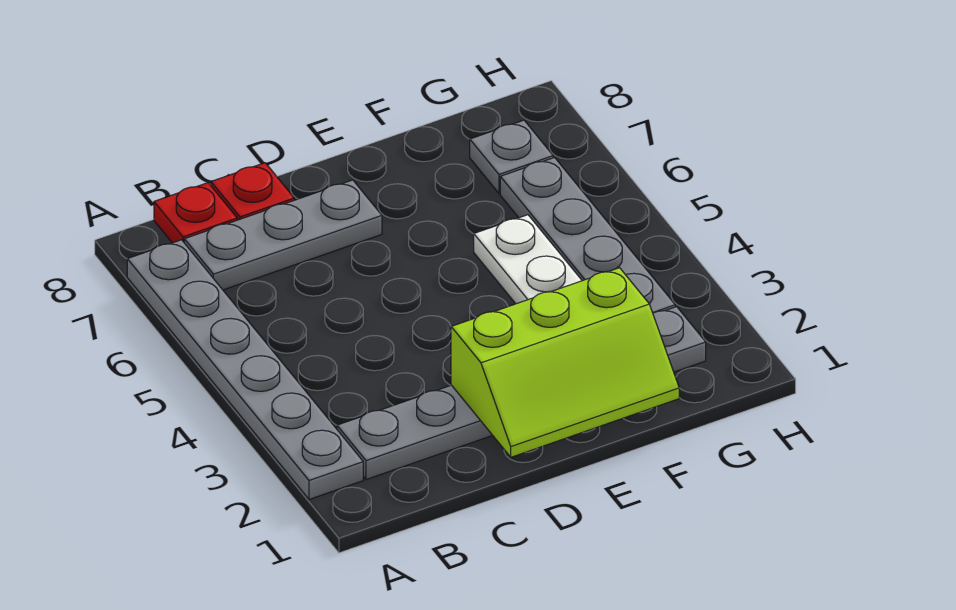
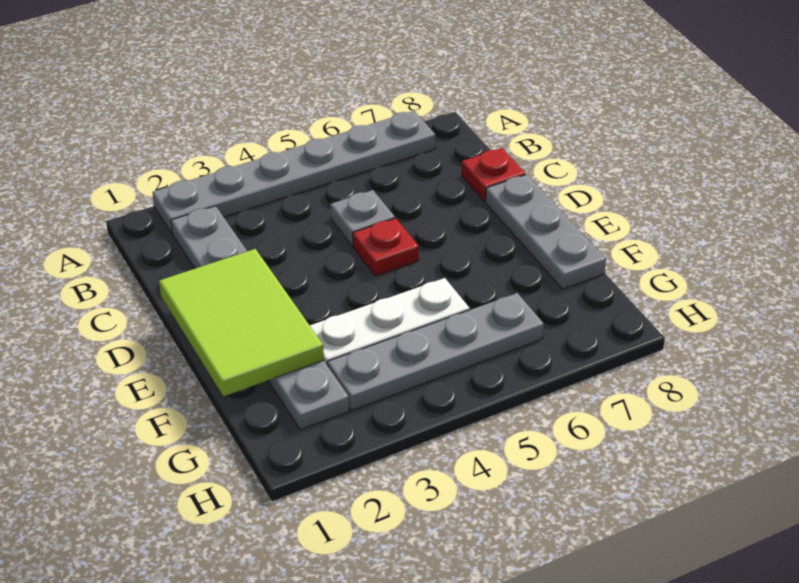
grey plate B7:D7 level 1 -> grey plate D8:F8 level 1
red plate B8 level 1 -> red plate D5 level 1
lime slope D1:F2 level 2 top 2 -> lime tile D1:F2 level 2
grey plate G7 level 1 -> grey plate C5 level 1

